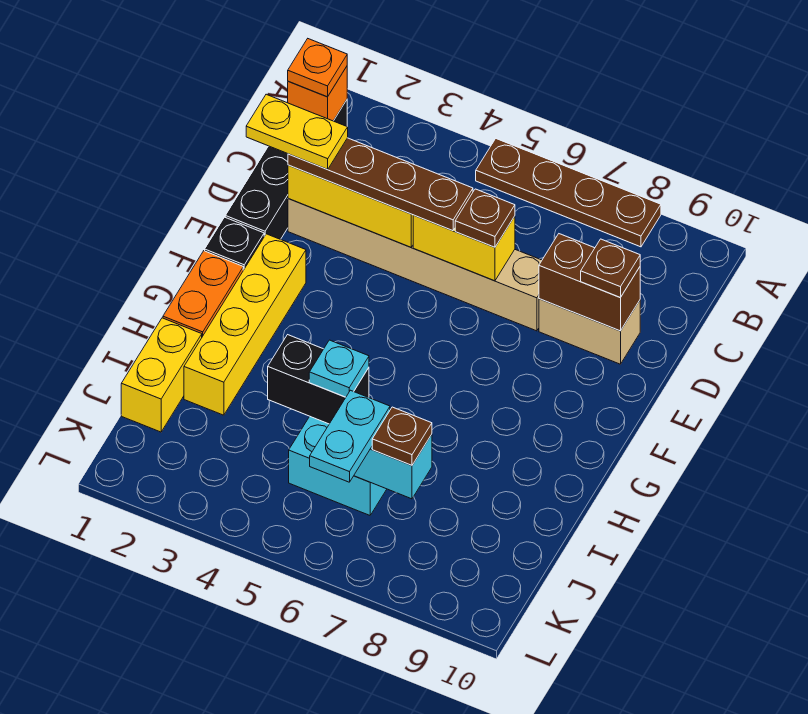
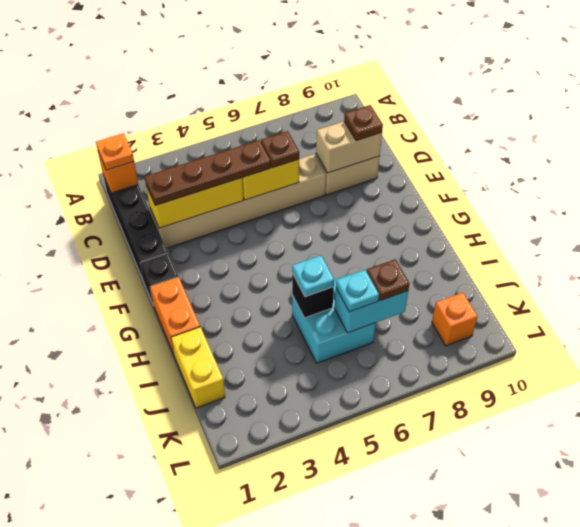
brown plate A5:A8 level 1 -> none
yellow plate D1:D2 level 4 -> none
brown brick D8:D9 level 2 -> tan brick D8:D9 level 2
yellow brick F2:I2 level 1 -> none
black brick I4:I5 level 2 -> black brick I5 level 2
cyan plate J6:K6 level 3 -> cyan plate J6 level 3
none -> orange brick K9 level 1

